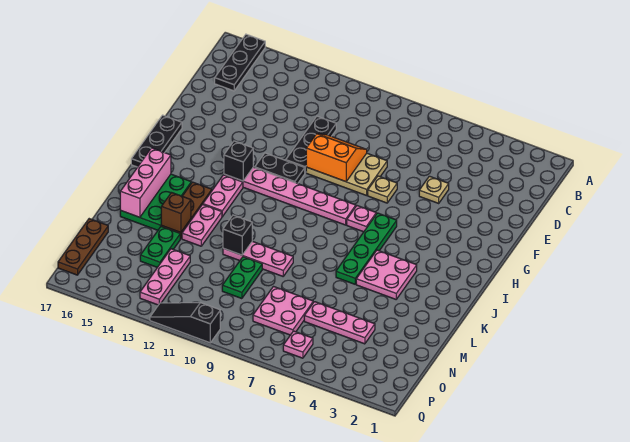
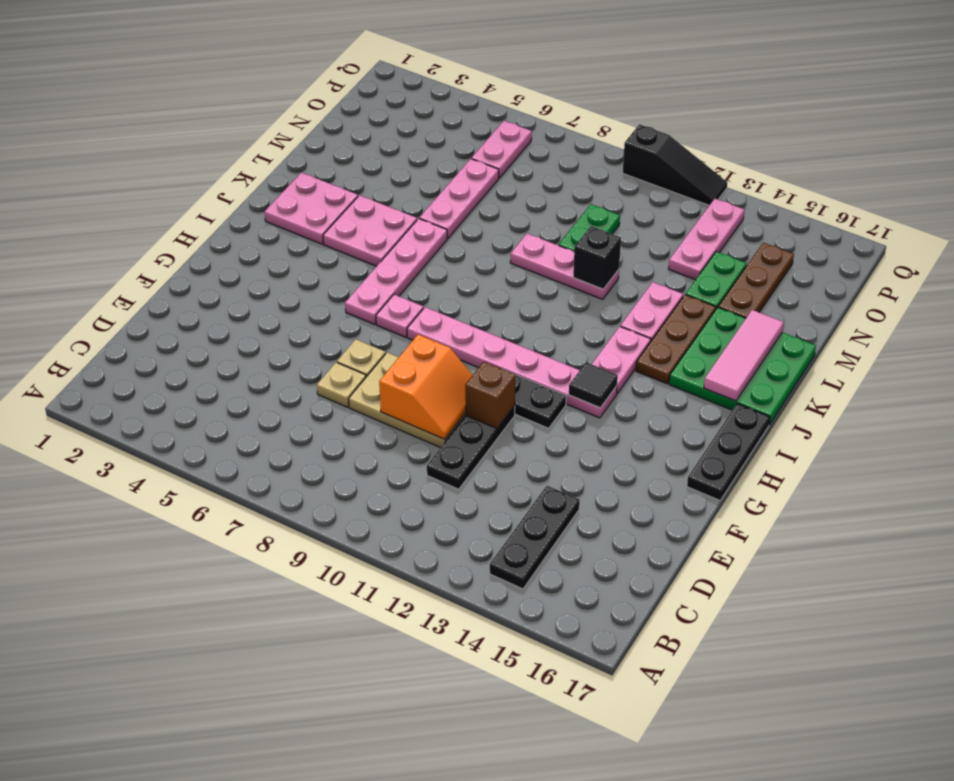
black plate A16:C16 level 1 -> black plate B14:D14 level 1
tan plate E5 level 1 -> tan plate E7 level 1
orange slope E9:F10 level 2 top F -> orange slope E9:F10 level 2 top 9
green plate H6:K6 level 1 -> pink plate H6:K6 level 1
black brick H13 level 2 -> black tile H13 level 2
green plate J15:L16 level 1 -> green plate J15:L17 level 1
pink brick J16:L16 level 2 -> pink tile J16:L16 level 2
brown brick L14 level 2 -> brown brick F11 level 2
pink plate N4:N6 level 1 -> pink plate L6:N6 level 1
pink plate N7:O8 level 1 -> pink plate J2:K3 level 1
brown plate N17:P17 level 1 -> brown plate M15:O15 level 1
pink plate P6 level 1 -> pink plate O6:P6 level 1

